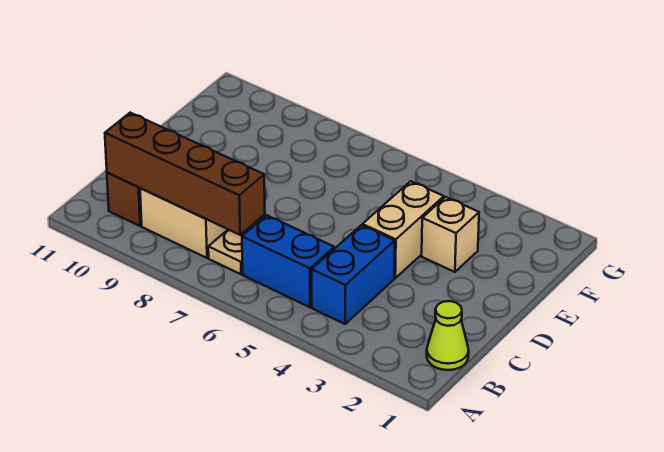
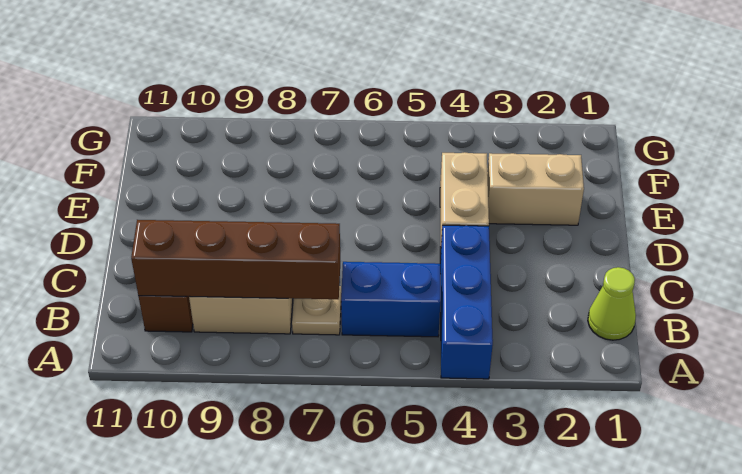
blue brick B4:C4 level 1 -> blue brick A4:C4 level 1
tan brick E3 level 1 -> tan brick E2:E3 level 1

